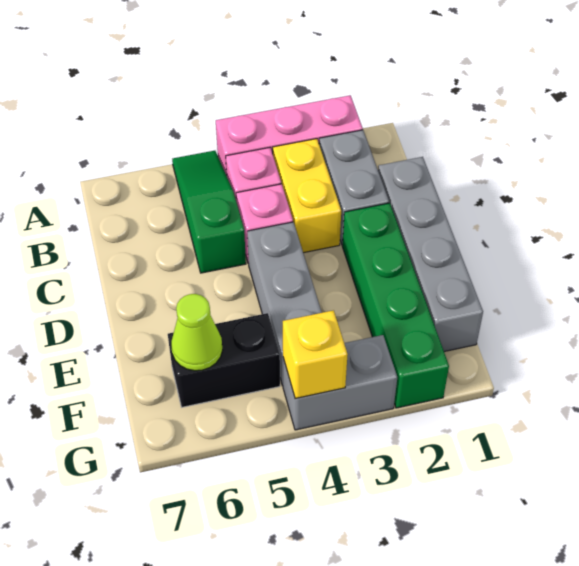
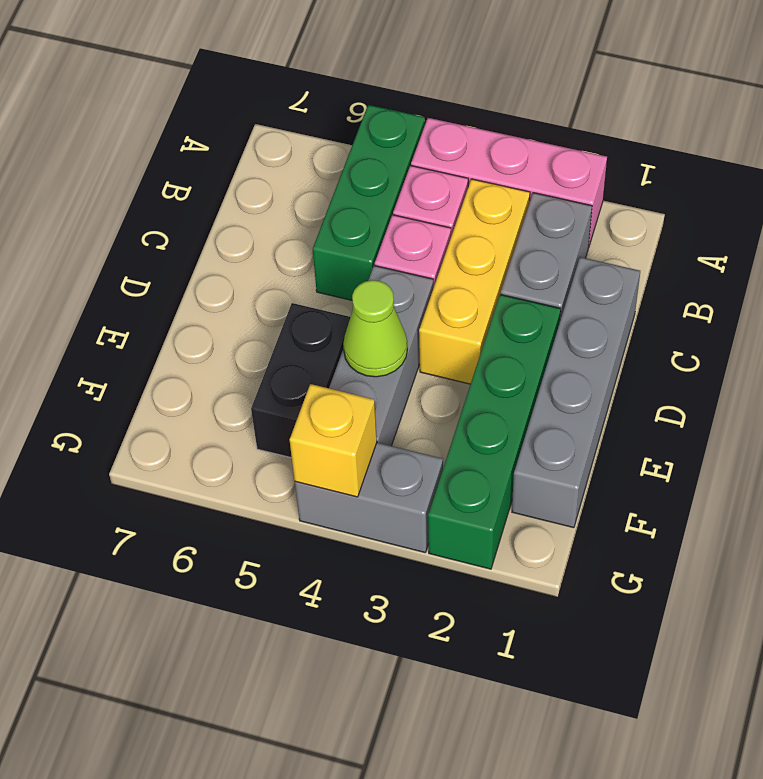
green slope A5:C5 level 1 top C -> green brick A5:C5 level 1
yellow brick B3:C3 level 1 -> yellow brick B3:D3 level 1
black brick F5:F6 level 1 -> black brick E5:F5 level 1
lime cone F6 level 2 -> lime cone E4 level 2

